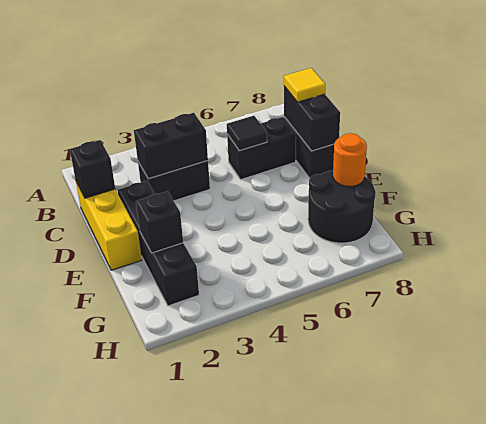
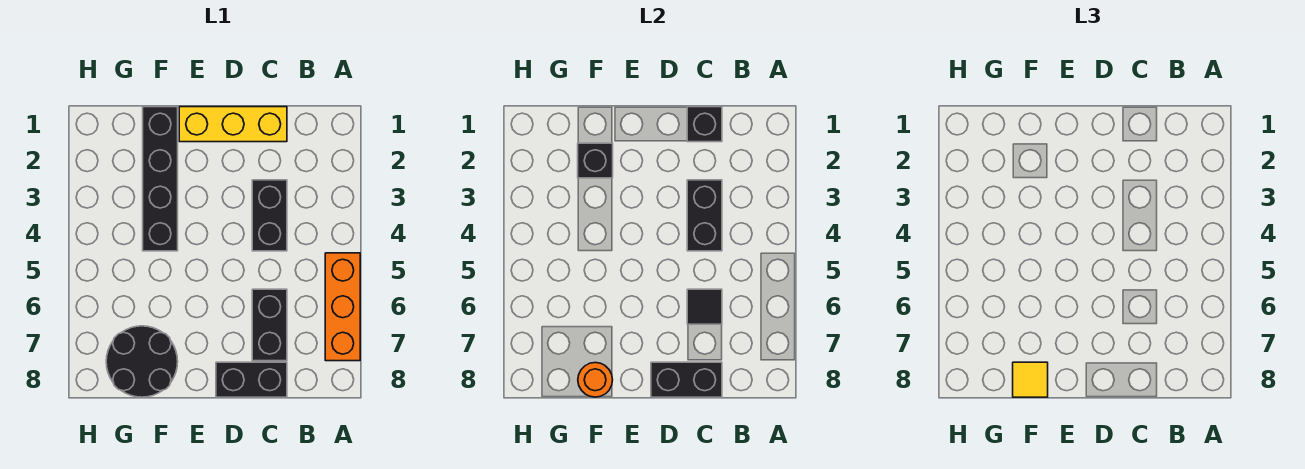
none -> orange brick A5:A7 level 1
yellow tile C8 level 3 -> yellow tile F8 level 3
black brick D2:G2 level 1 -> black brick F1:F4 level 1

